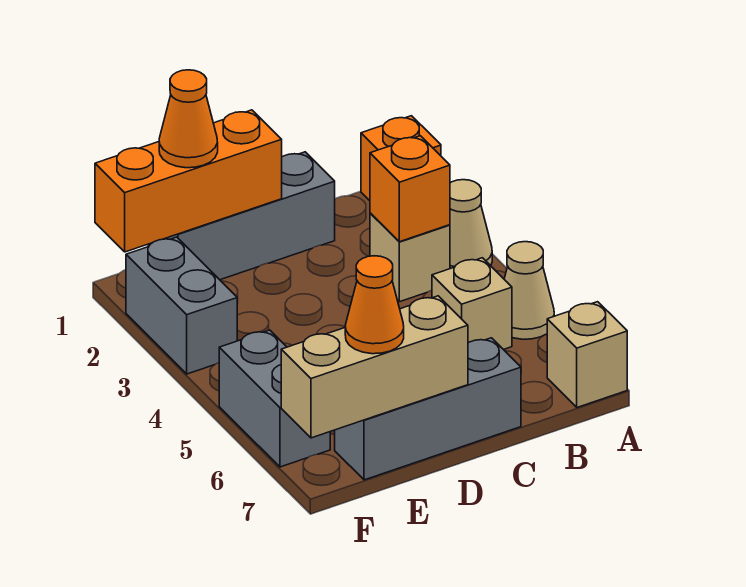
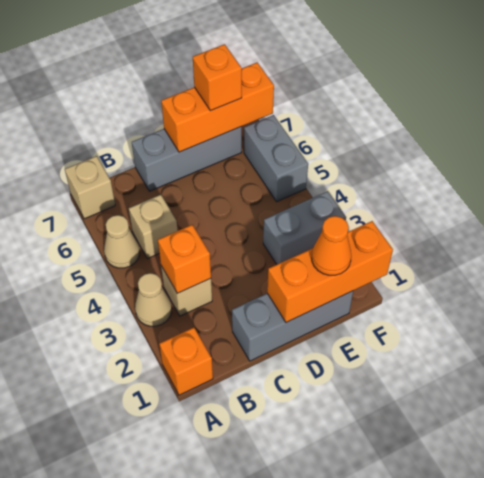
tan brick D7:F7 level 2 -> orange brick D7:F7 level 2
orange cone E7 level 3 -> orange brick E7 level 3
grey brick F2:F3 level 1 -> grey brick E3:F3 level 1

